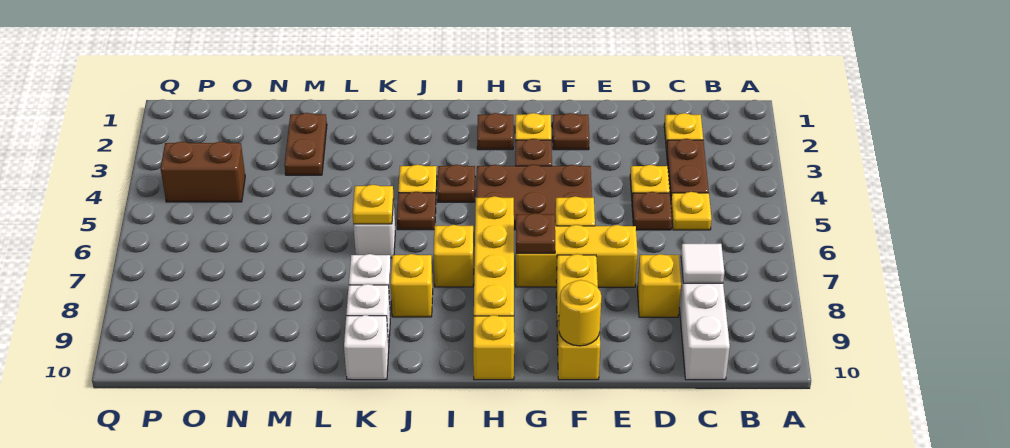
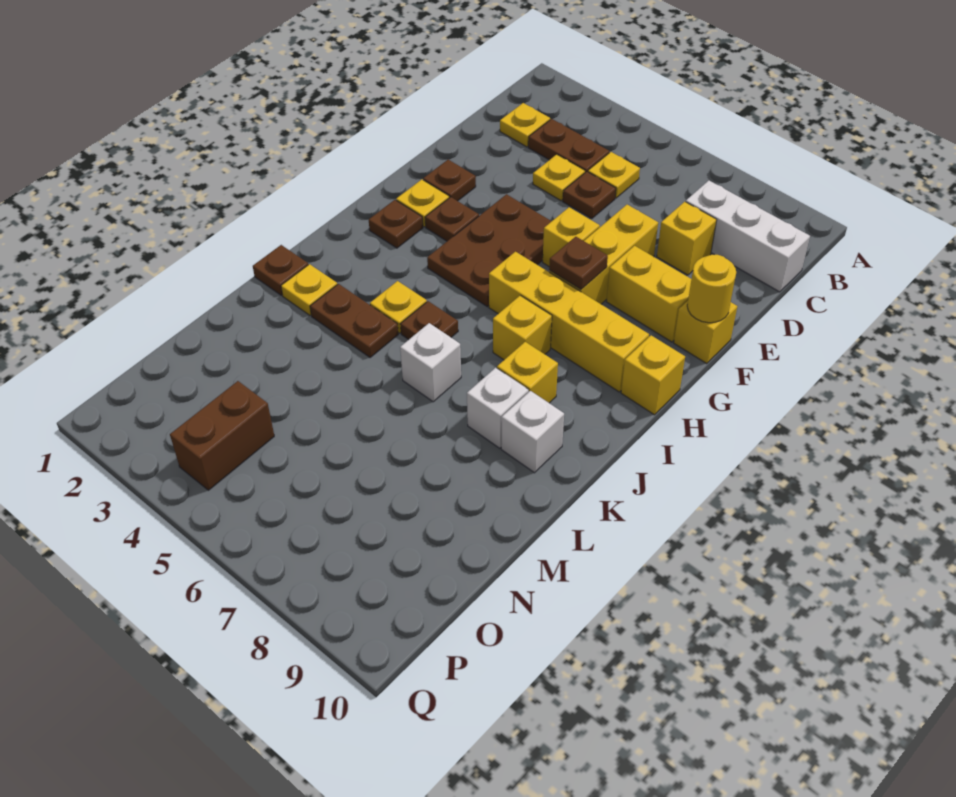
white tile C8 level 2 -> none
brown plate I4 level 1 -> brown plate K1 level 1
yellow plate K6 level 2 -> yellow plate K2 level 1
white brick K10 level 1 -> none
brown plate M2:M3 level 1 -> brown plate K3:K4 level 1

